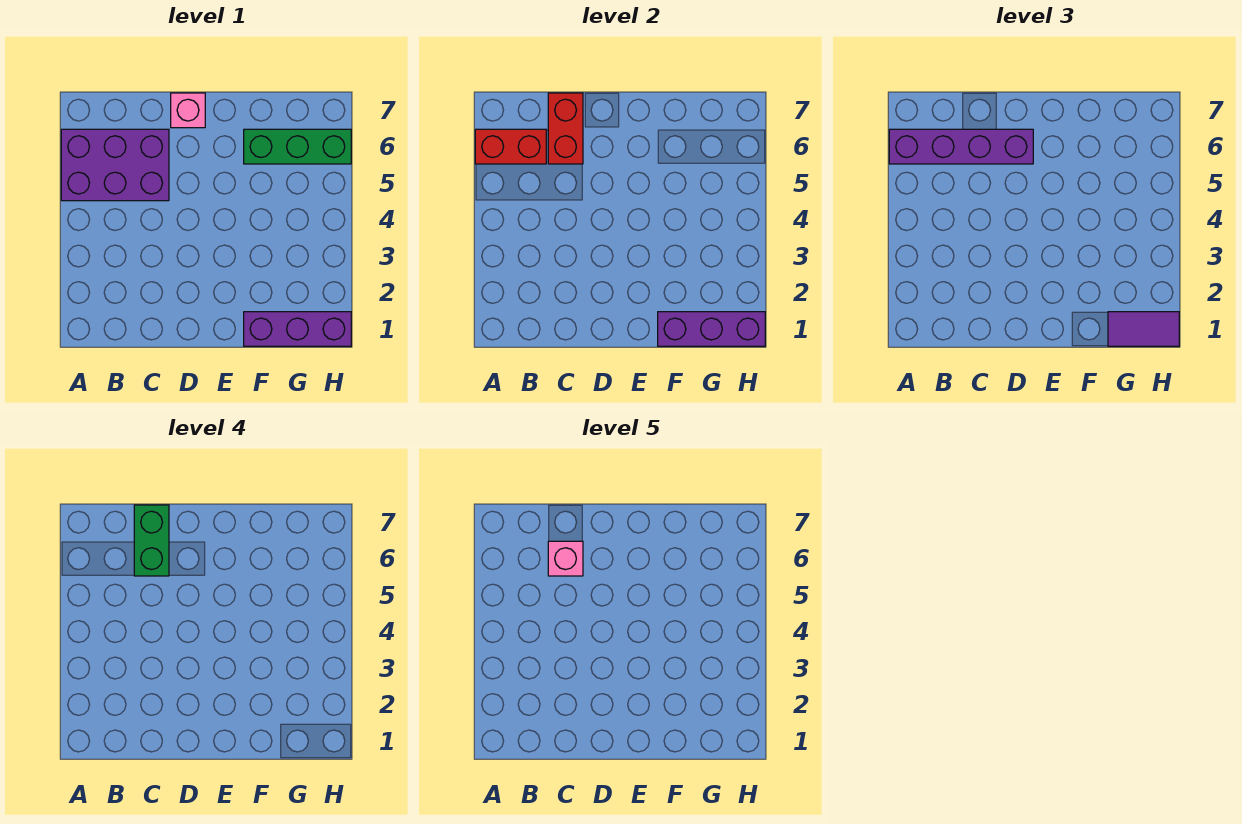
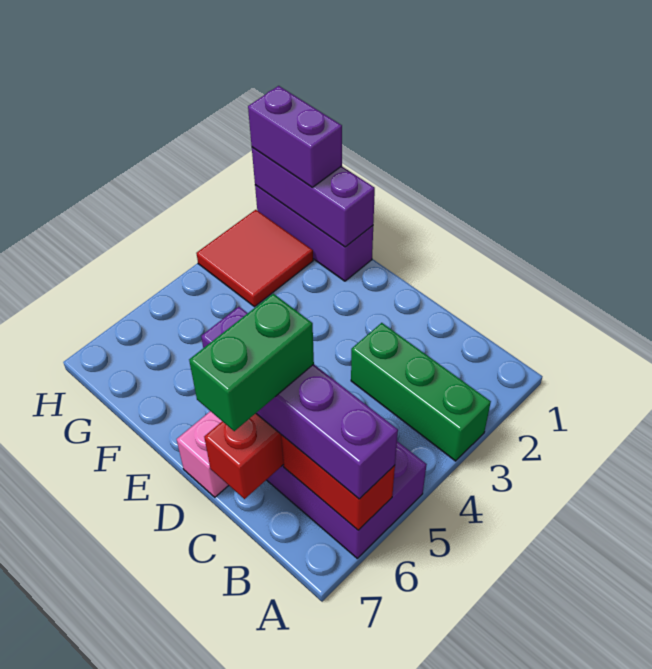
pink brick C6 level 5 -> none
green brick F6:H6 level 1 -> green brick A3:C3 level 1
purple tile G1:H1 level 3 -> purple brick G1:H1 level 3
none -> red tile G2:H3 level 1

